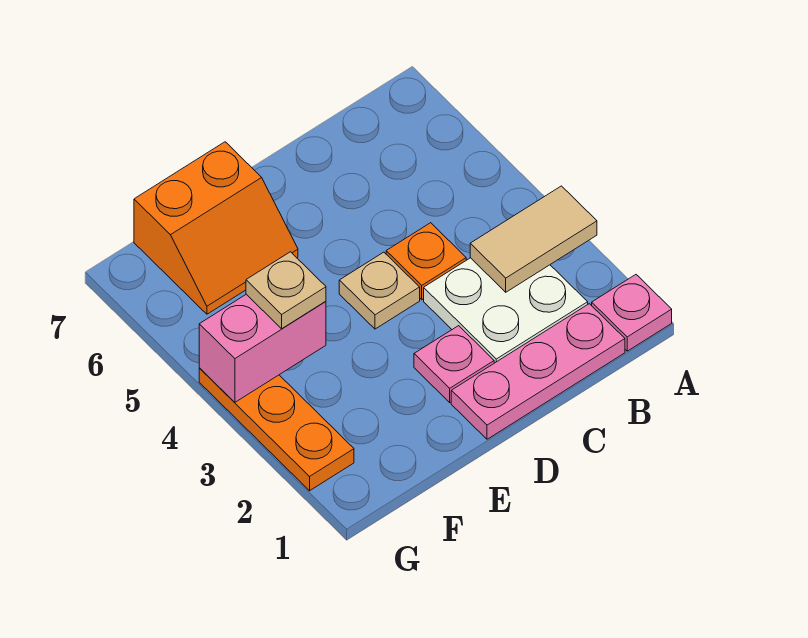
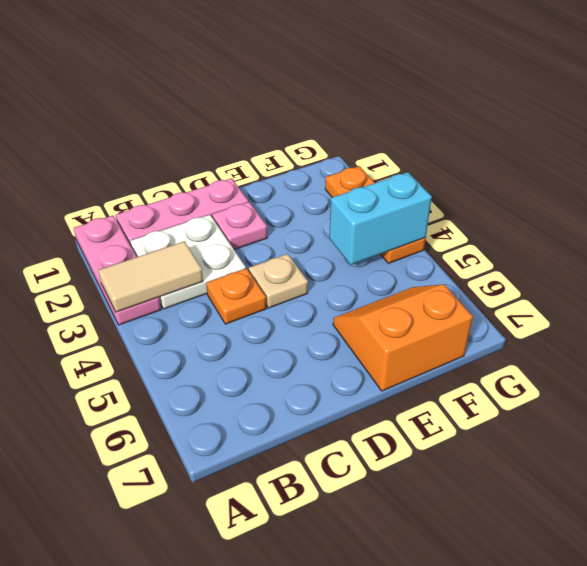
pink plate A1 level 1 -> pink plate A1:A3 level 1
pink brick F4:G4 level 2 -> cyan brick F4:G4 level 2
tan plate F4 level 3 -> none

